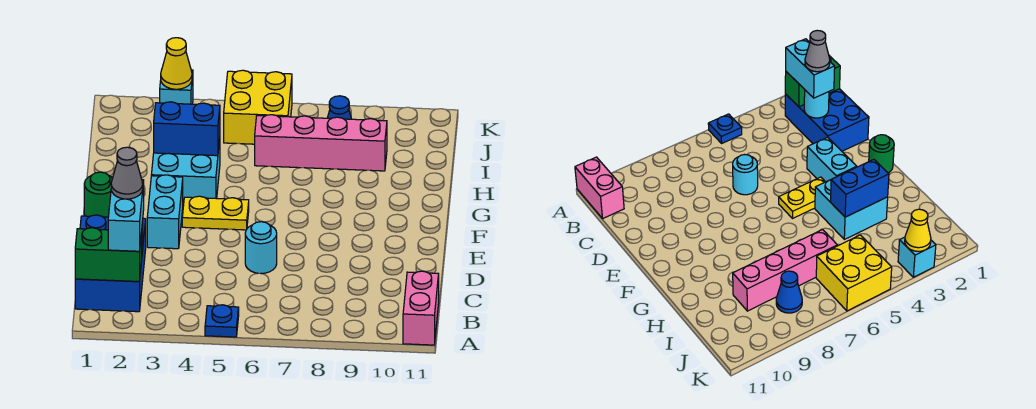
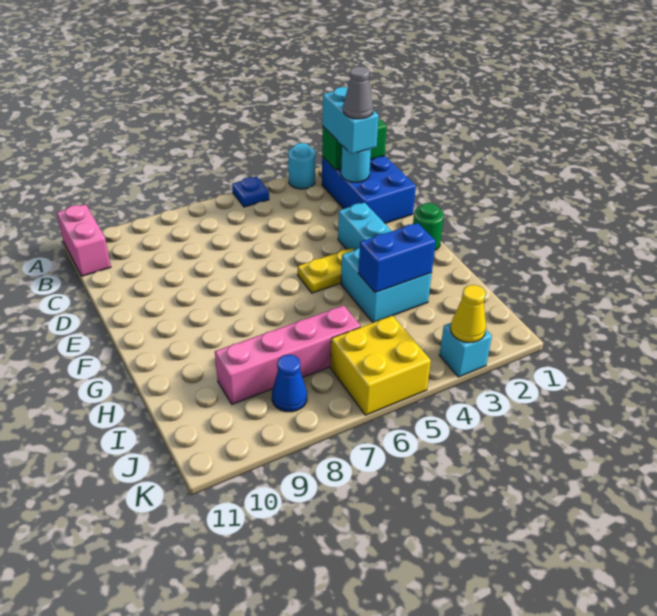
cyan round brick D6 level 1 -> cyan round brick A3 level 1

